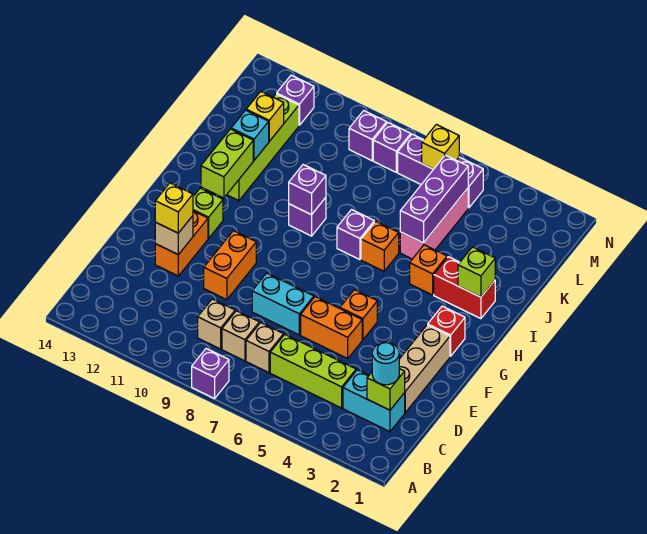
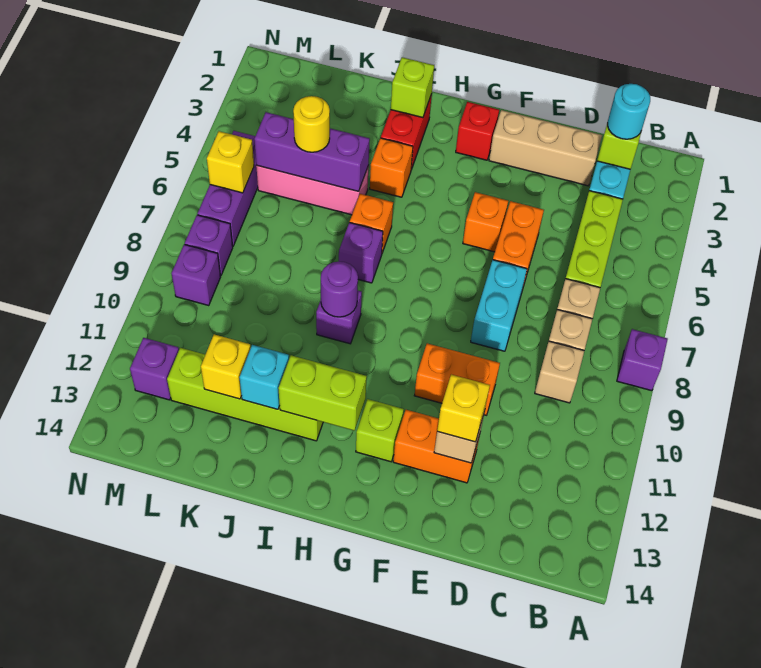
purple brick I9 level 2 -> purple round brick I9 level 2
none -> yellow round brick K5 level 3

